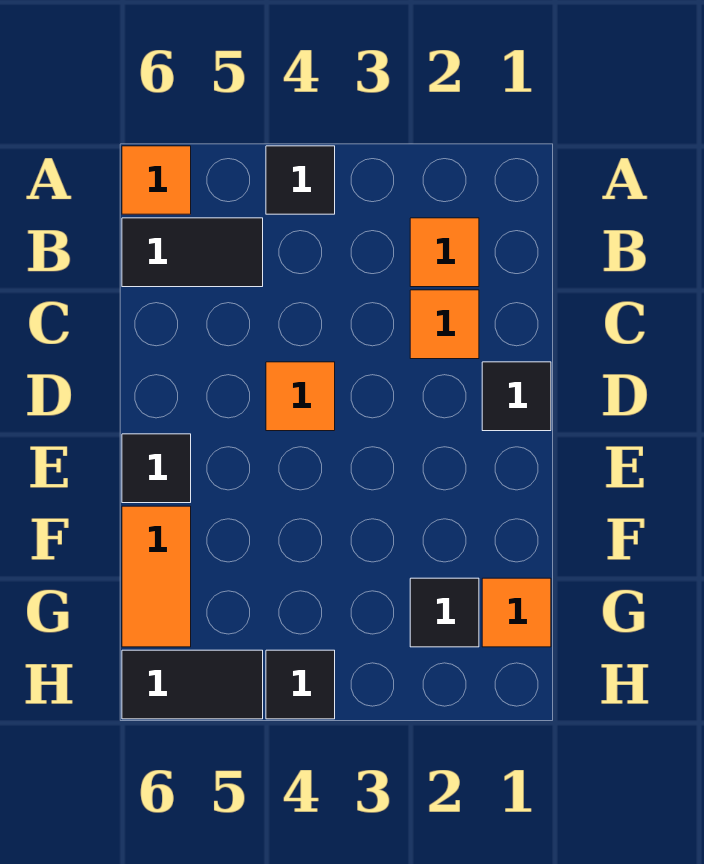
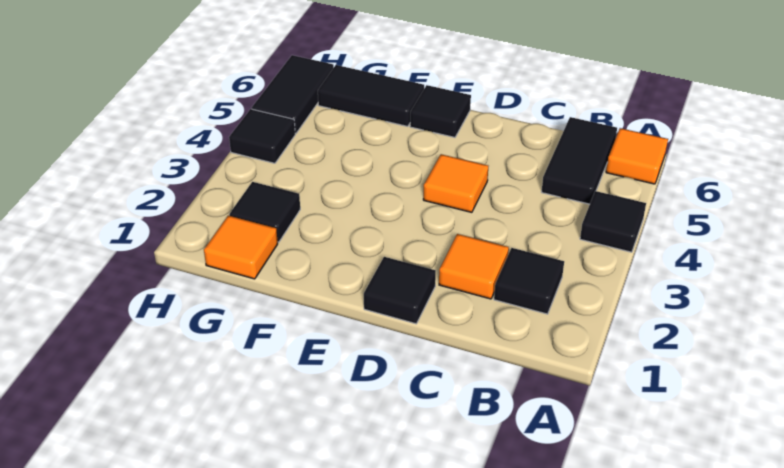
orange tile B2 level 1 -> black tile B2 level 1
orange tile F6:G6 level 1 -> black tile F6:G6 level 1

